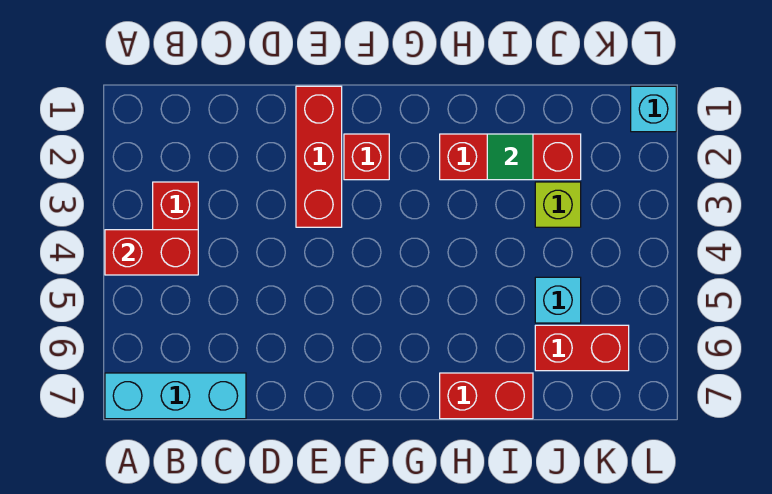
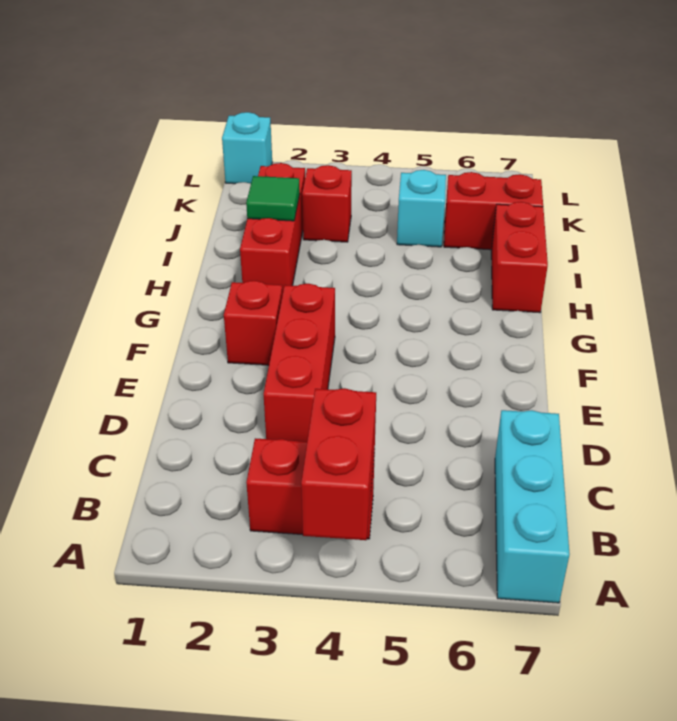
red brick E1:E3 level 1 -> red brick D3:F3 level 1
lime brick J3 level 1 -> red brick J3 level 1
red brick J6:K6 level 1 -> red brick J6:J7 level 1

